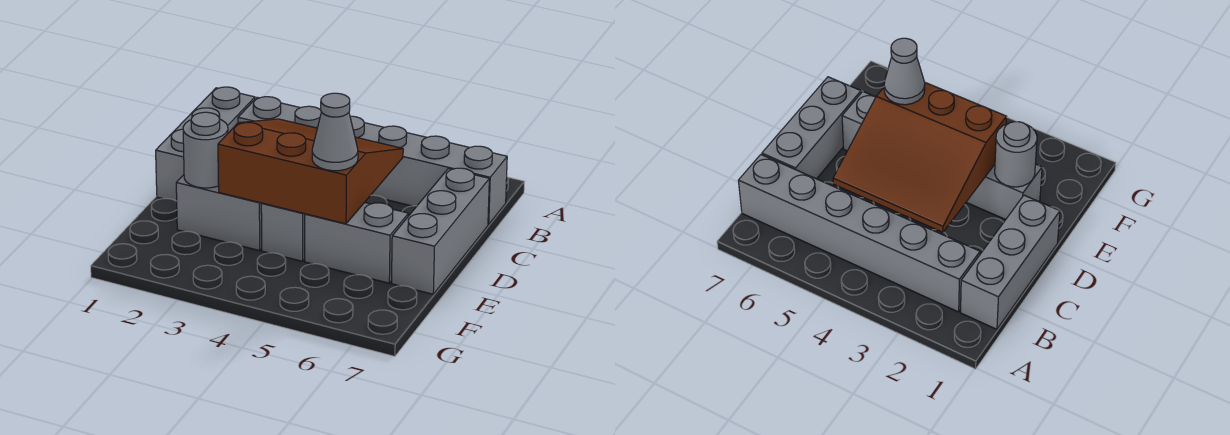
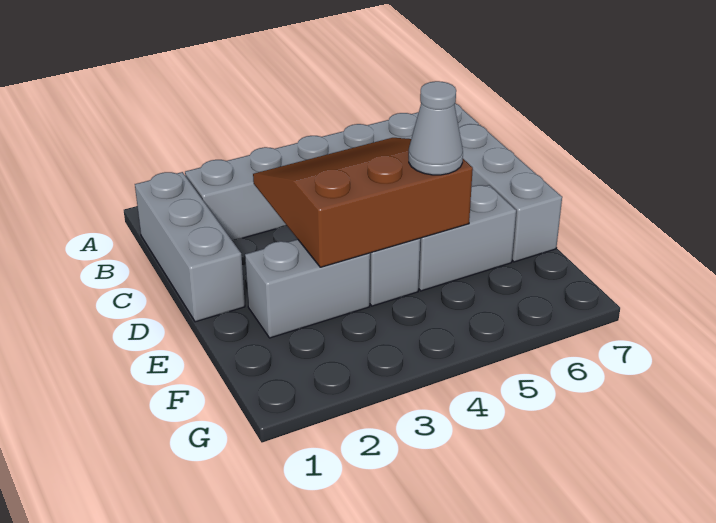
grey round brick E2 level 2 -> none

